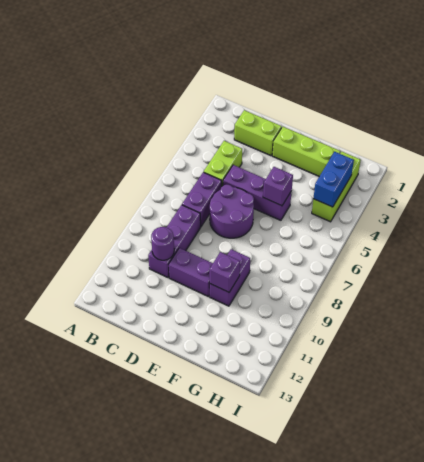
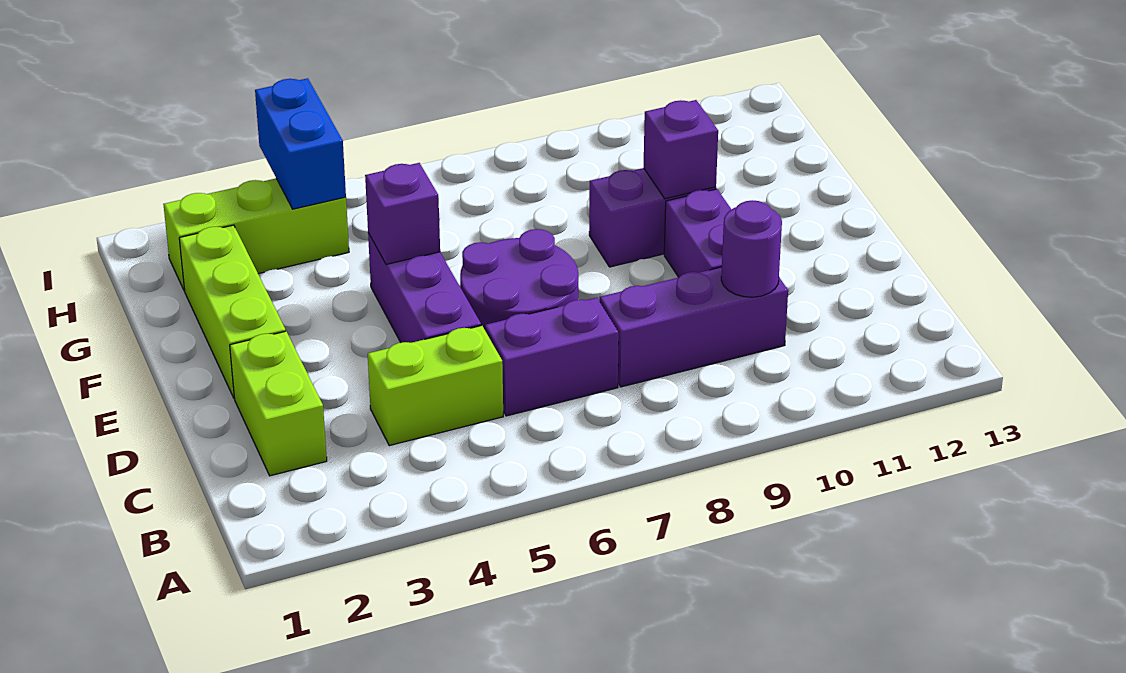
blue brick H3:H4 level 2 -> blue brick H4:I4 level 2

